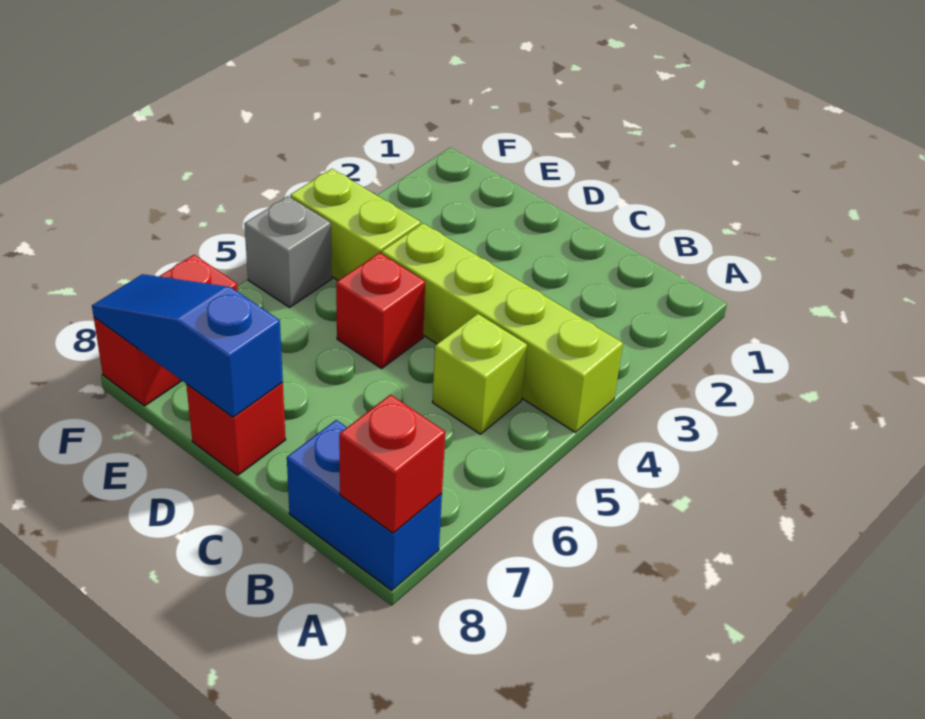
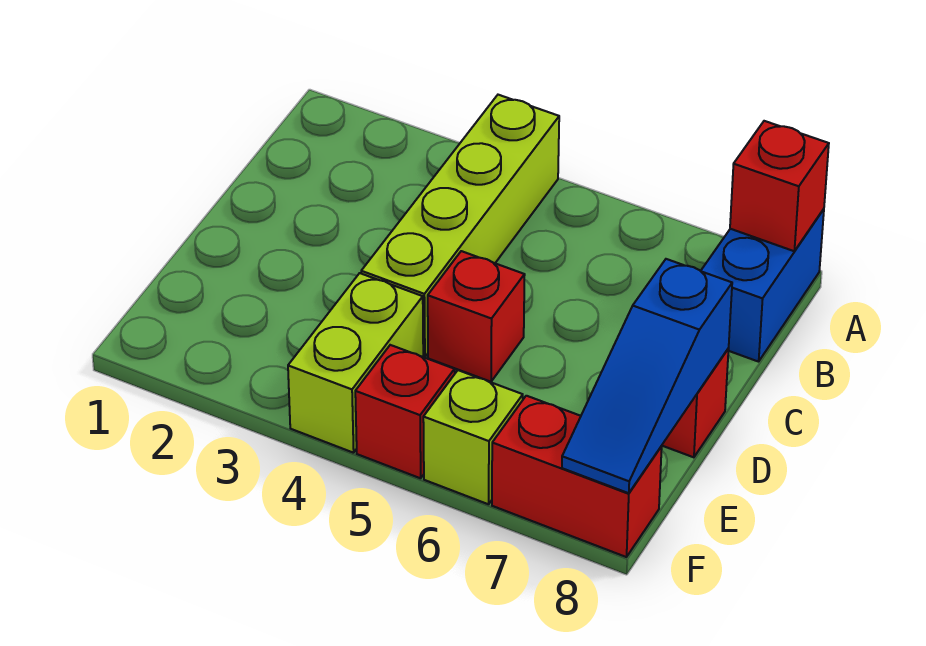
lime brick B5 level 1 -> lime brick F6 level 1
grey brick F5 level 1 -> red brick F5 level 1

